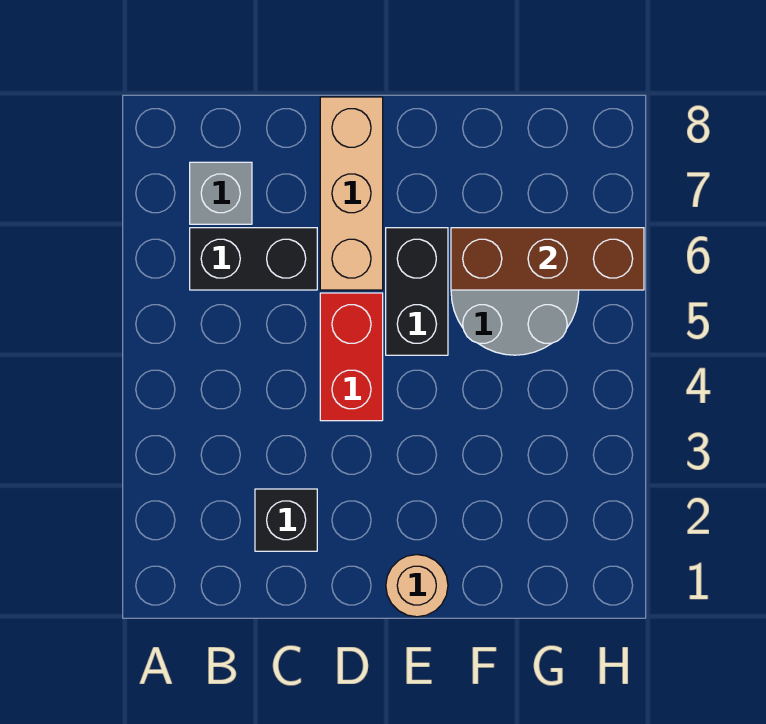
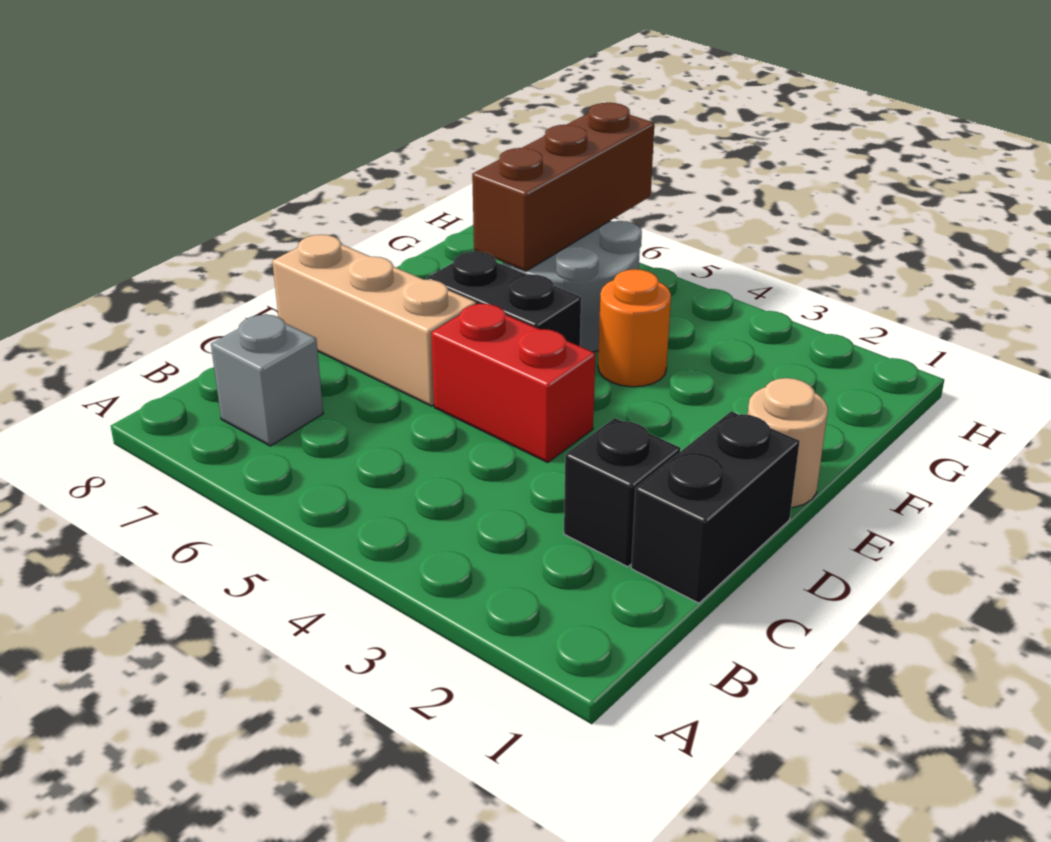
black brick B6:C6 level 1 -> black brick C1:D1 level 1
none -> orange round brick F4 level 1

